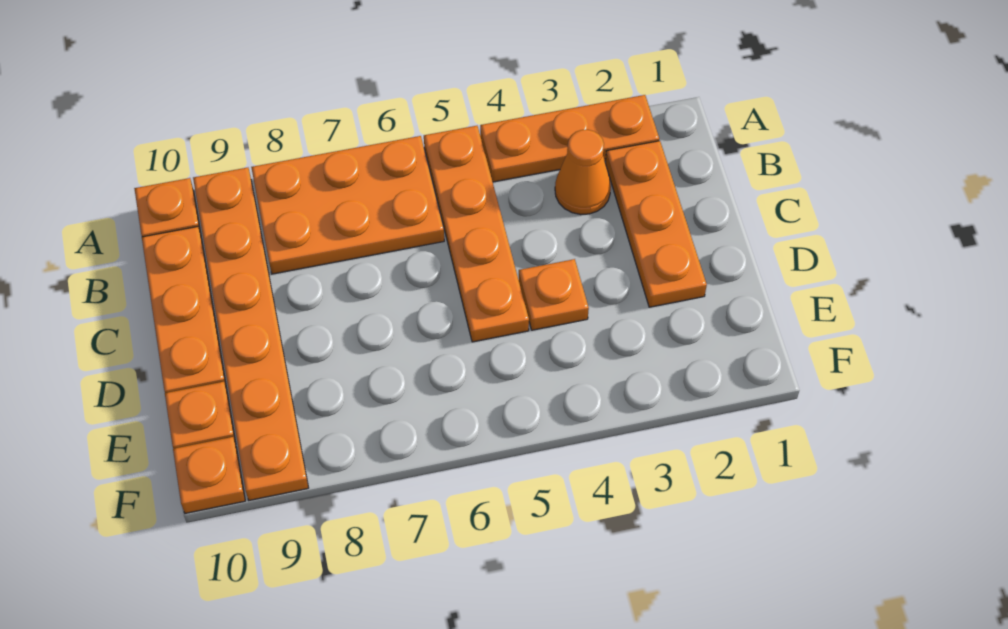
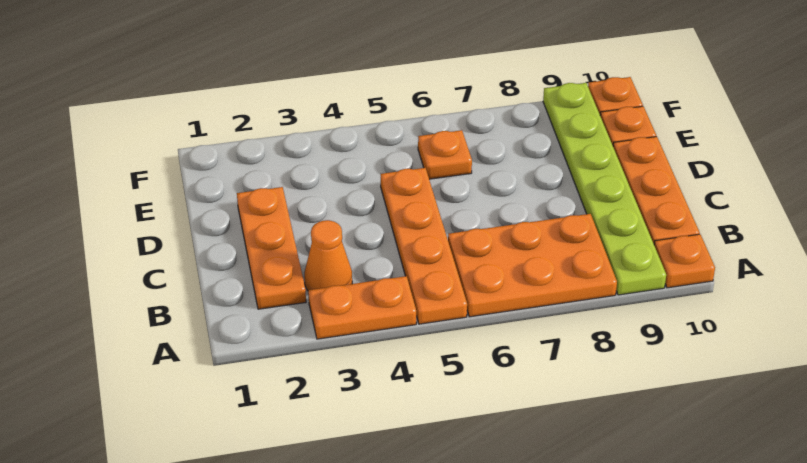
orange plate A2:A4 level 1 -> orange plate A3:A4 level 1
orange plate A9:F9 level 1 -> lime plate A9:F9 level 1
orange plate D4 level 1 -> orange plate E6 level 1

